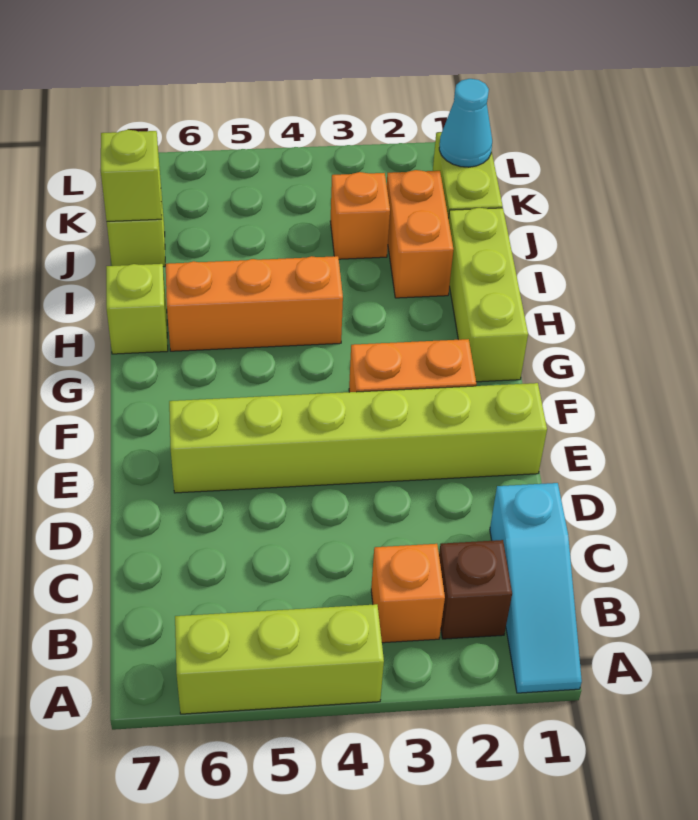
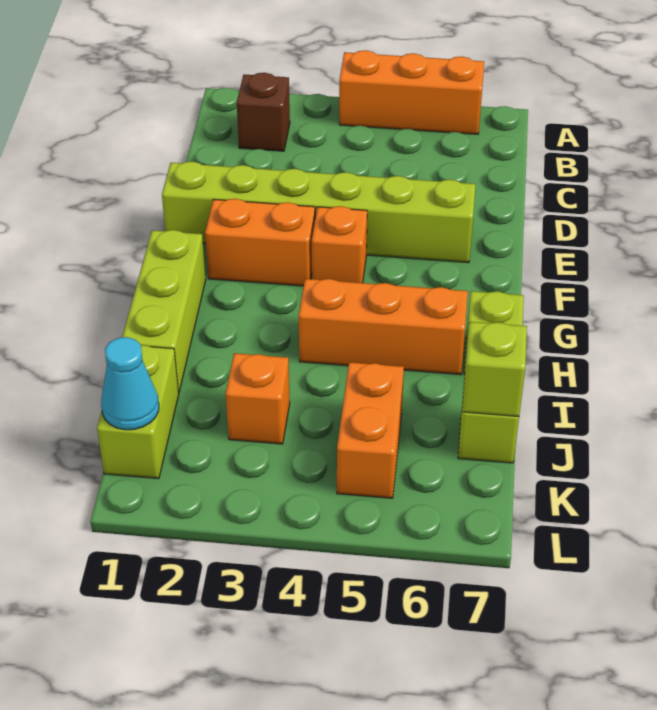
cyan slope A1:C1 level 1 top C -> none
lime brick A4:A6 level 1 -> orange brick A4:A6 level 1
orange brick B3 level 1 -> orange brick F4 level 1
orange brick I2:J2 level 1 -> orange brick J5:K5 level 1

